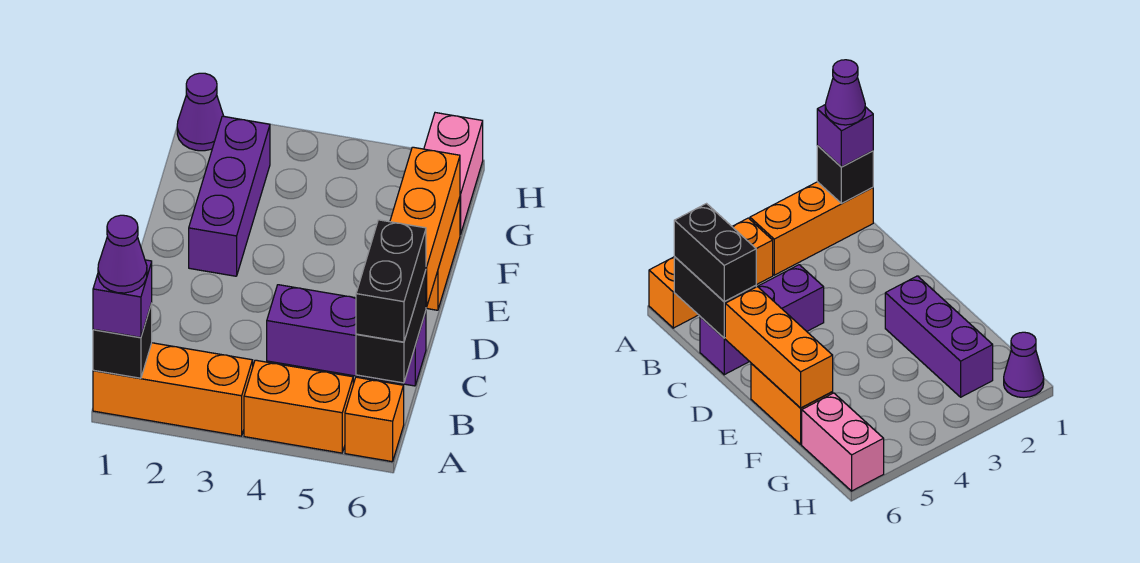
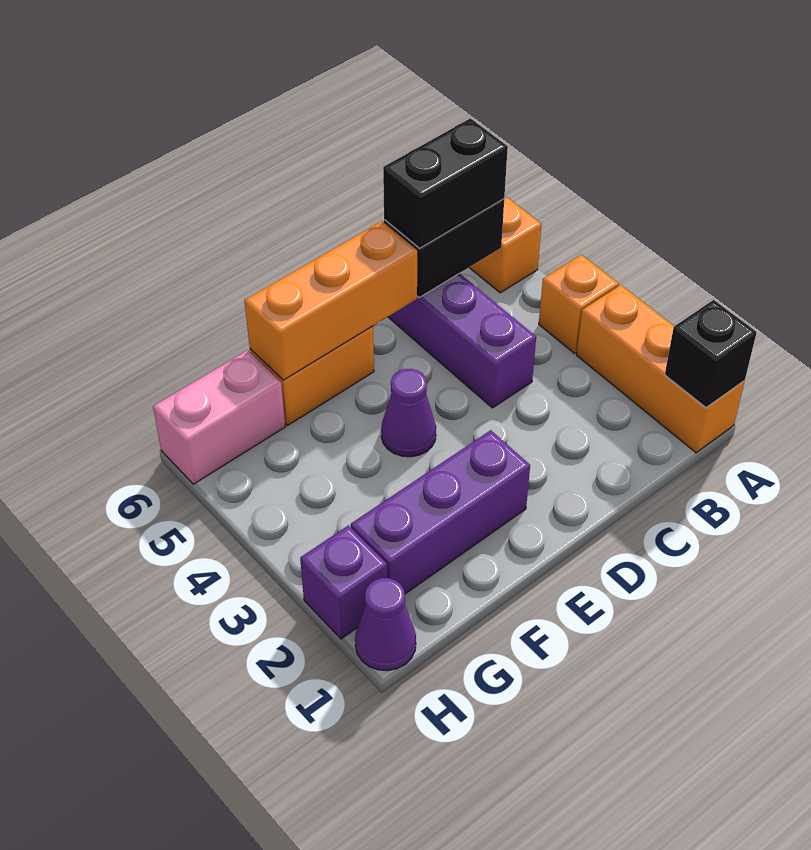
purple brick A1 level 3 -> purple brick H2 level 1
purple cone A1 level 4 -> purple cone E4 level 1
orange brick A4:A5 level 1 -> orange brick A4 level 1

